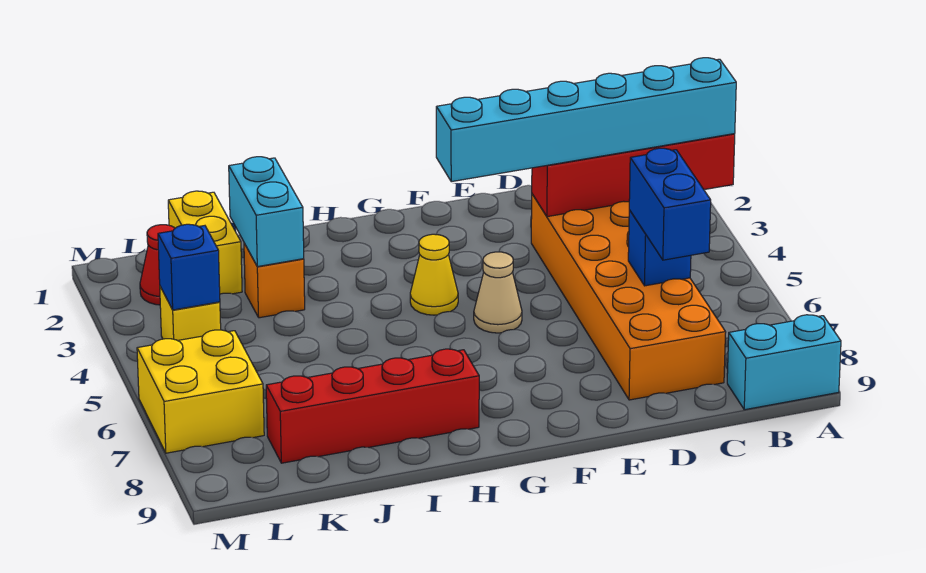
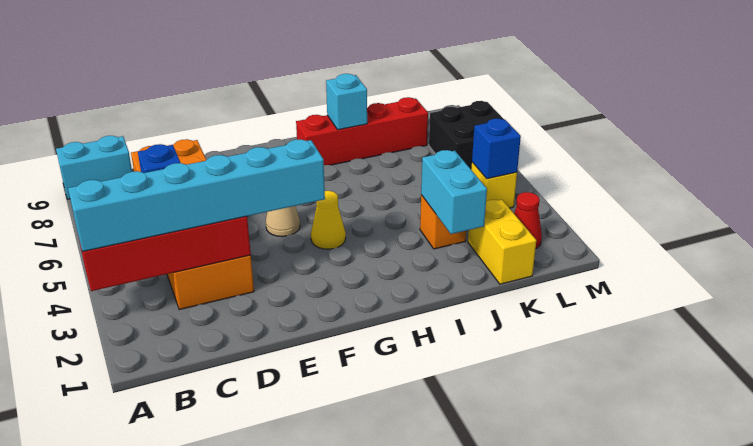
blue brick C6:C7 level 3 -> none
none -> cyan brick I8 level 2
yellow brick L6:M7 level 1 -> black brick L6:M7 level 1

